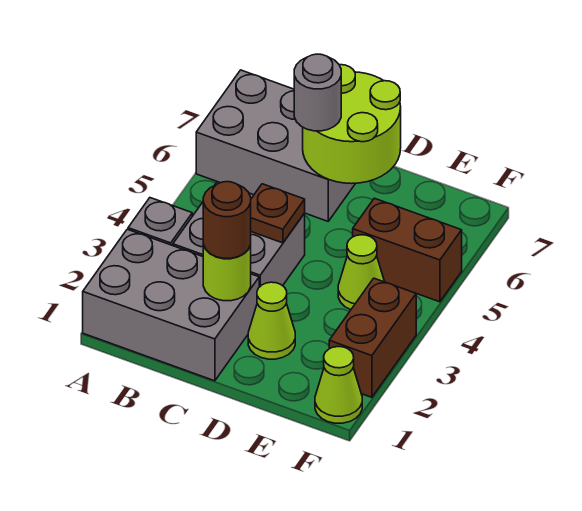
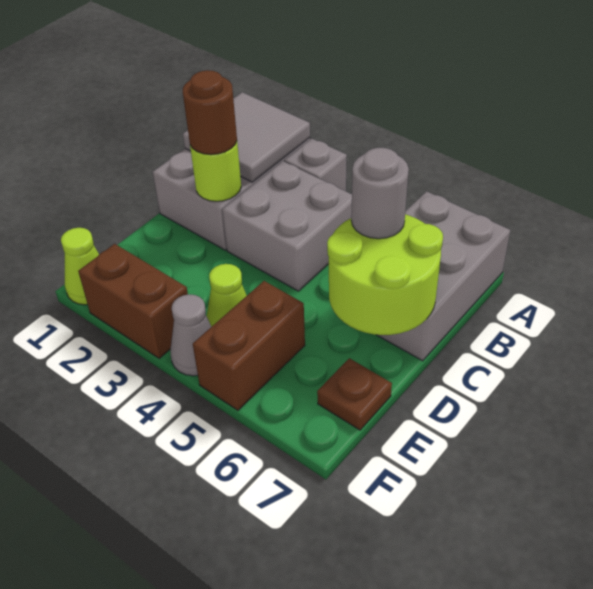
none -> grey tile A1:B2 level 2
brown plate C4 level 2 -> brown plate E7 level 1
lime cone D2 level 1 -> none
none -> grey cone F4 level 1

